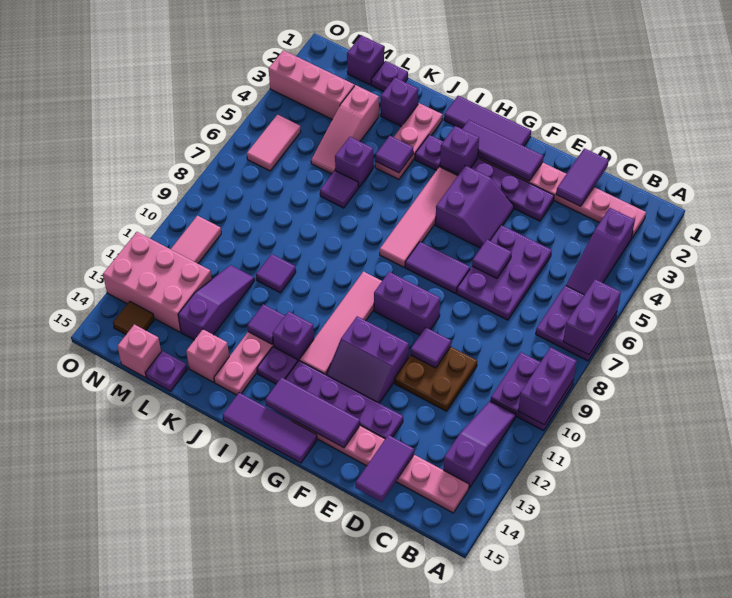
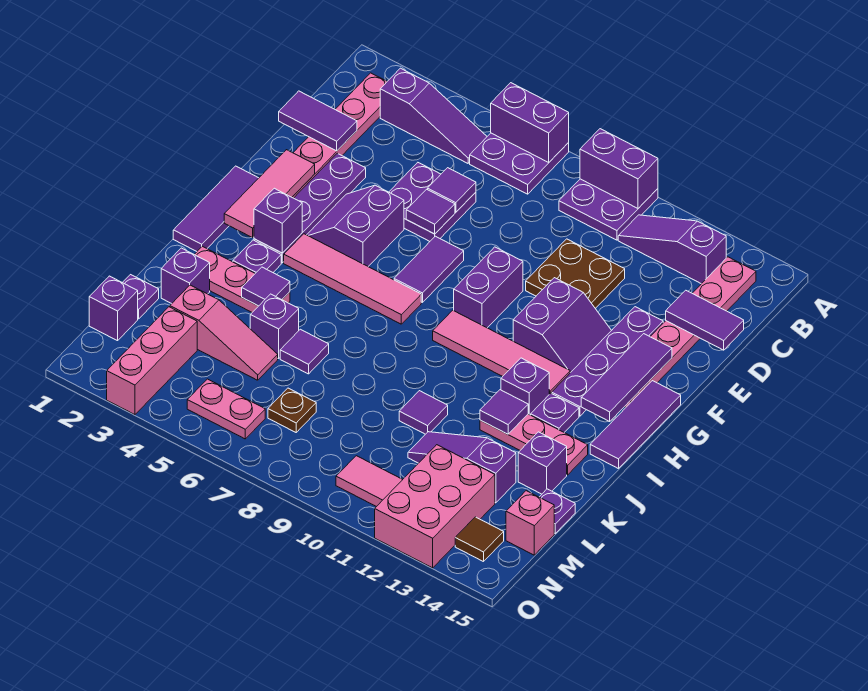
purple plate D5:E7 level 1 -> purple plate D5:E6 level 1
purple tile E10 level 2 -> purple tile D6 level 2
purple tile F2:H2 level 2 -> pink tile F2:H2 level 2
purple slope F4:G5 level 1 top G -> purple slope F4:G5 level 1 top 5
pink brick K14 level 1 -> purple brick K14 level 1
none -> brown plate M7 level 1
pink tile N5:N6 level 1 -> pink plate N5:N6 level 1

